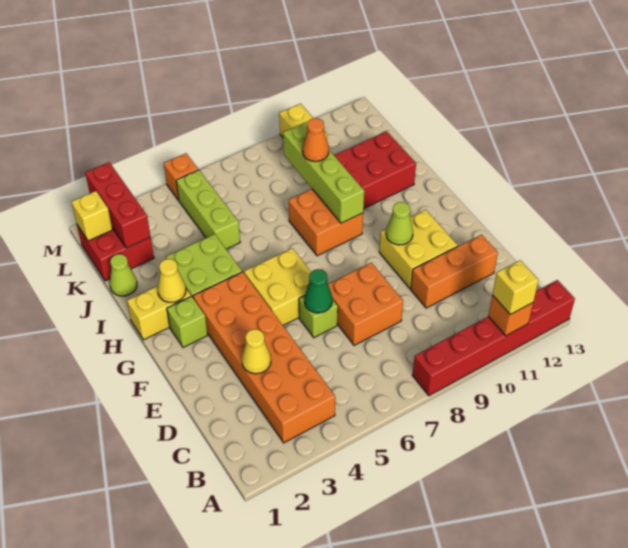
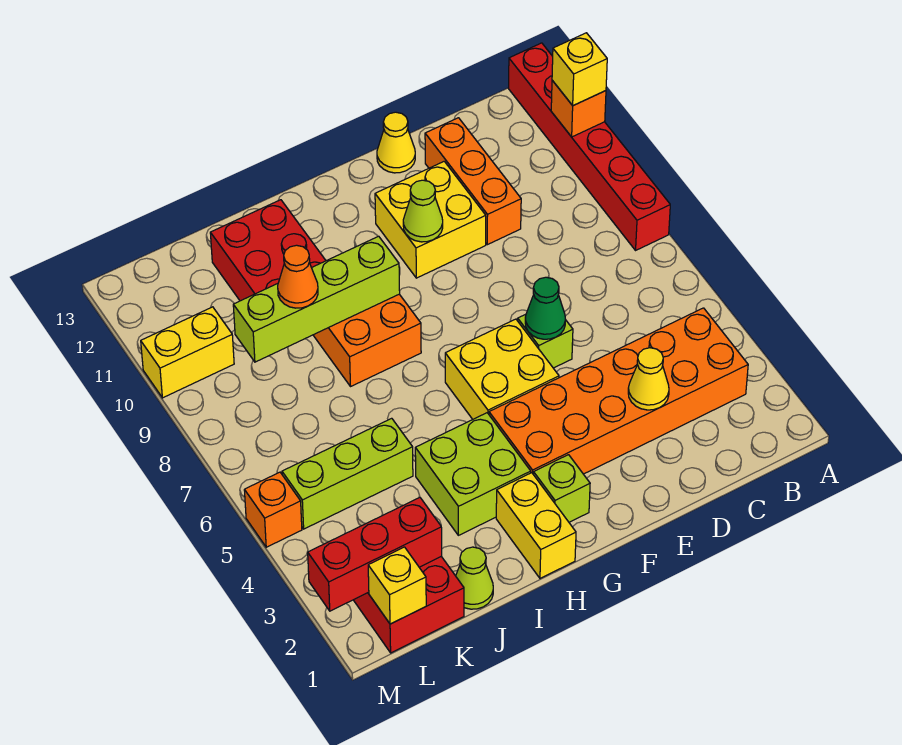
orange brick D7:E8 level 1 -> none
yellow cone H2 level 2 -> yellow cone E13 level 1

